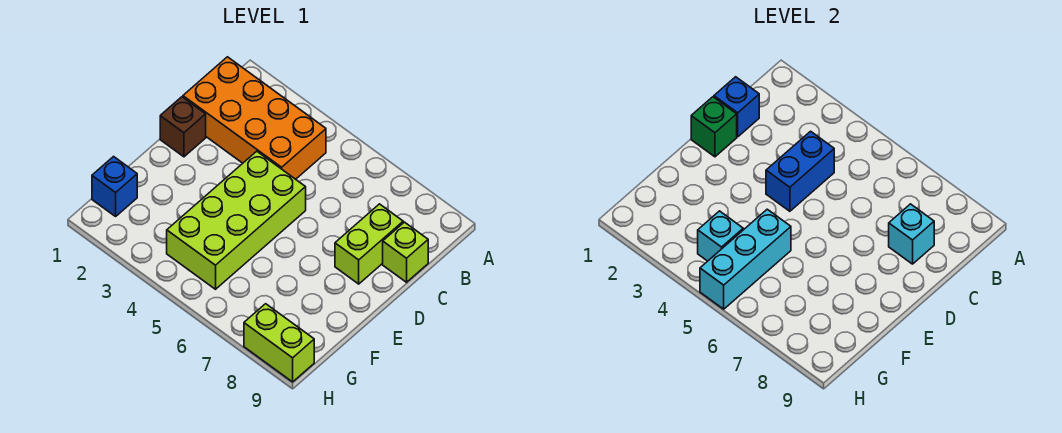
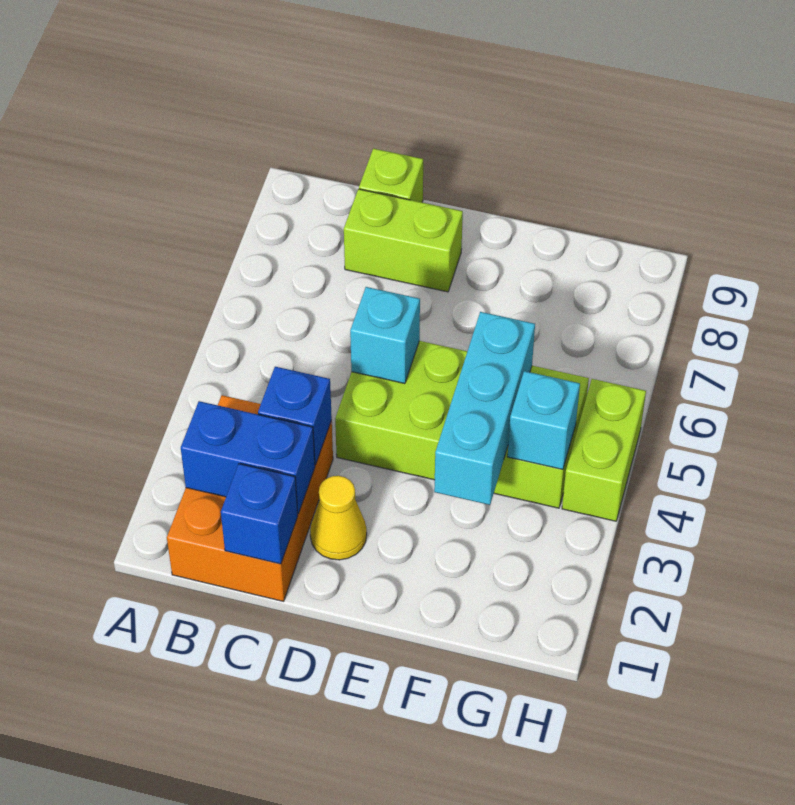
orange brick B1:C4 level 1 -> orange brick B1:C3 level 1
blue brick C4:D4 level 2 -> blue brick B2:C2 level 2
cyan brick C8 level 2 -> cyan brick D5 level 2
brown brick D1 level 1 -> none
green brick D1 level 2 -> none
none -> yellow cone D2 level 1
cyan brick F5:H5 level 2 -> cyan brick F3:F5 level 2
blue brick G1 level 1 -> blue brick C3 level 2
lime brick H8:H9 level 1 -> lime brick H4:H5 level 1

